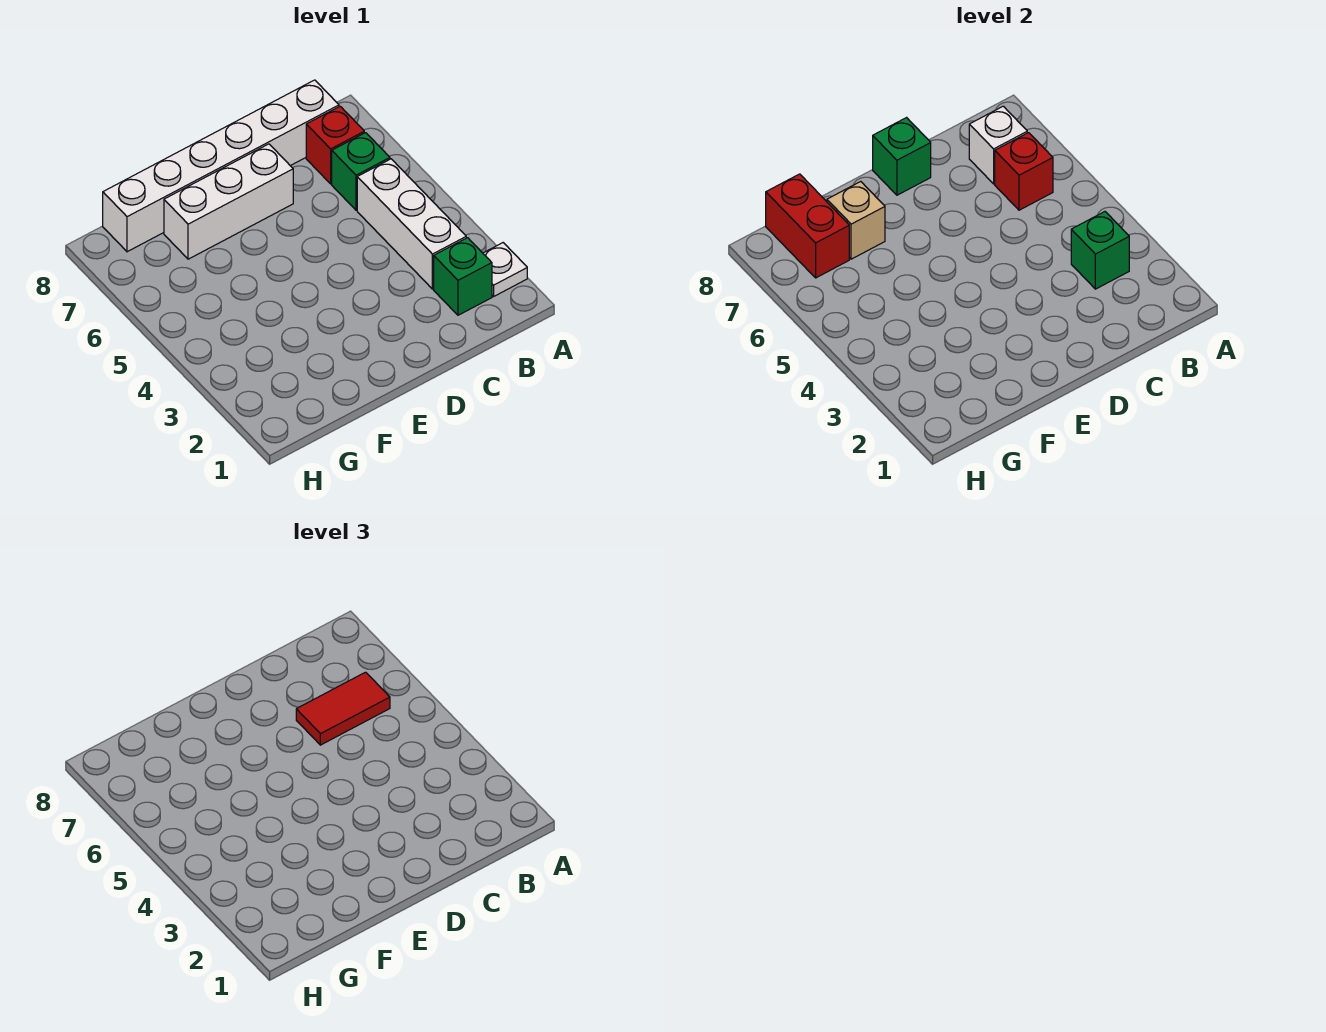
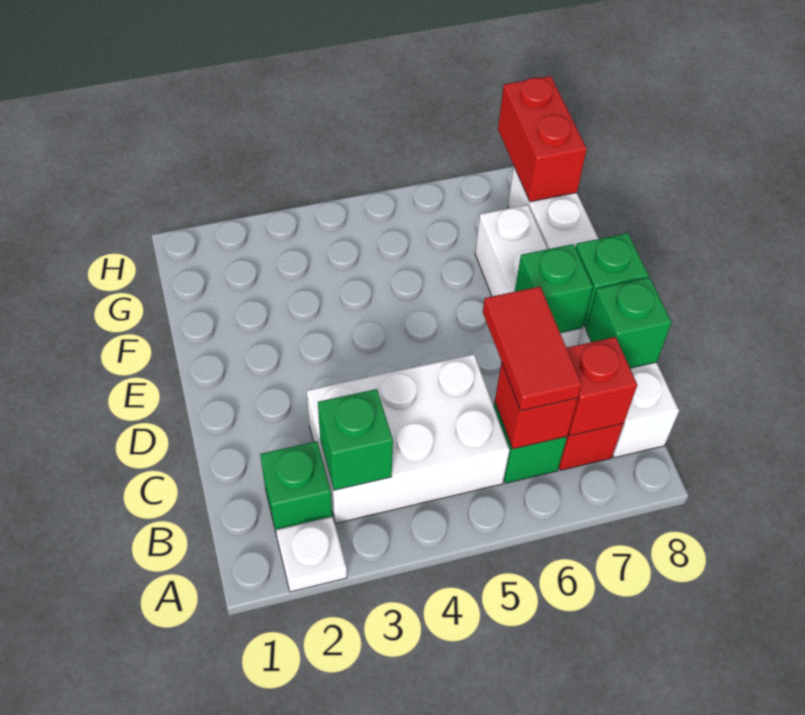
white brick B3:B5 level 1 -> white brick B3:C5 level 1
white brick B7 level 2 -> red brick B7 level 2
none -> green brick C8 level 2
none -> green brick D7 level 2
tan brick F7 level 2 -> none
red brick G7:G8 level 2 -> red brick G8:H8 level 2

